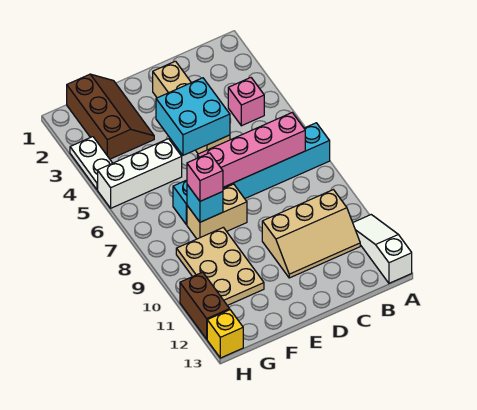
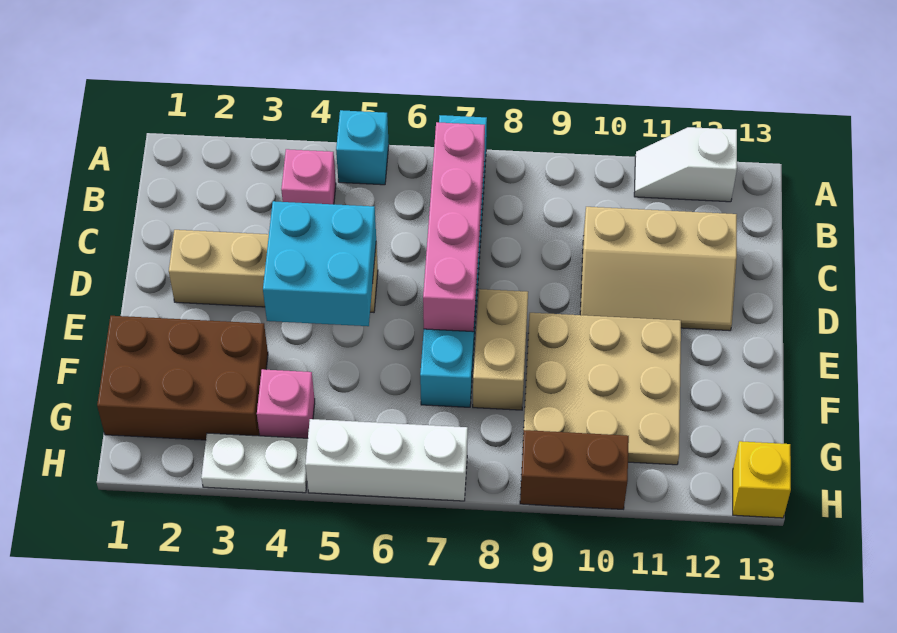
white slope A11:A13 level 1 top 13 -> white slope A11:A12 level 1 top 12
tan slope B10:D11 level 1 top 10 -> tan slope C10:D12 level 1 top C
brown slope F1:G3 level 1 top G -> brown brick F1:G3 level 1
white brick F5:H5 level 1 -> white brick H5:H7 level 1
cyan brick F8 level 2 -> cyan brick A5 level 1
pink brick F8 level 3 -> pink brick G4 level 1
tan plate F9:G11 level 1 -> tan plate E9:G11 level 1
brown brick H11:H12 level 1 -> brown brick H9:H10 level 1

